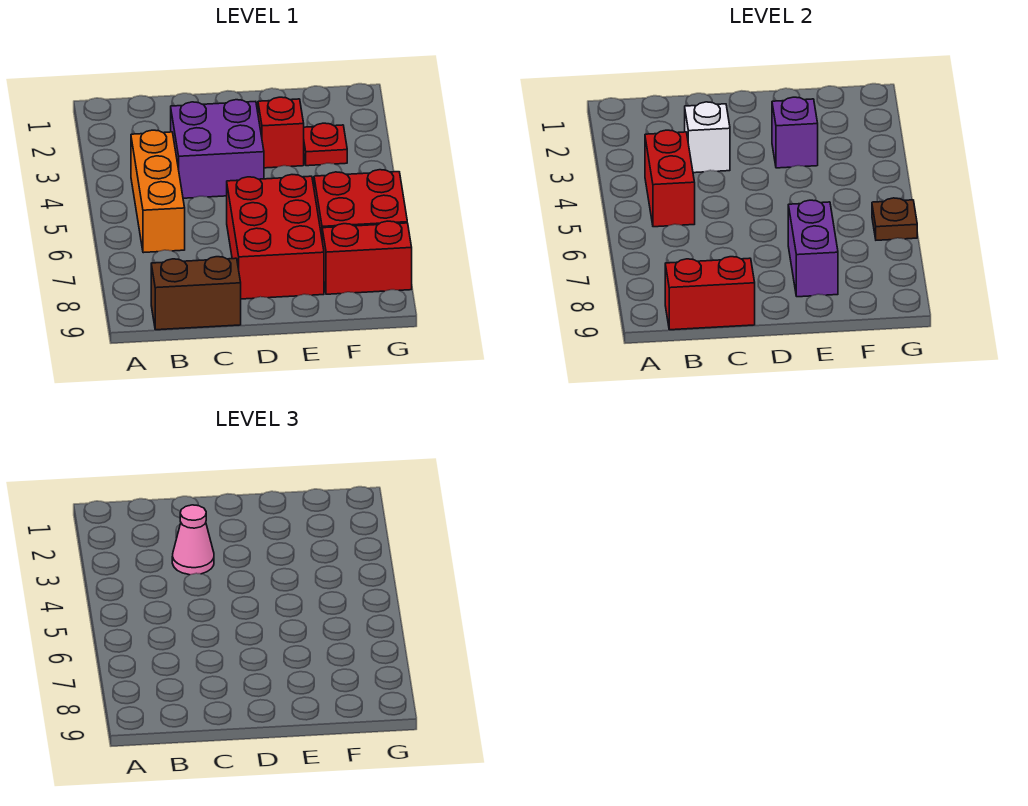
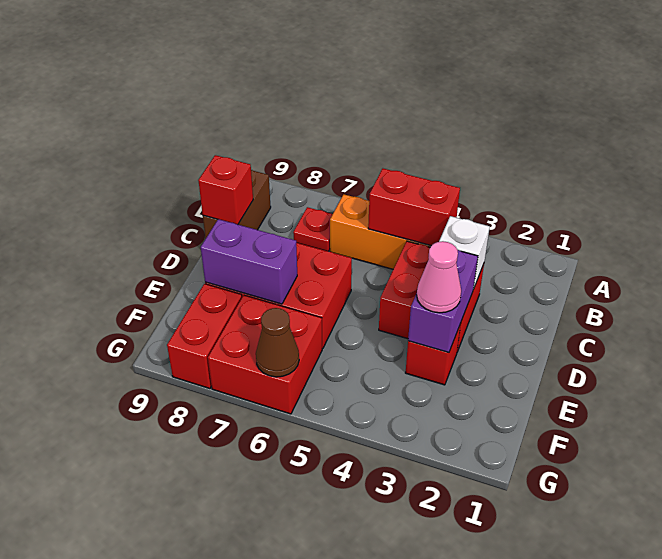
red brick B9:C9 level 2 -> red brick C9 level 2
purple brick C3:D4 level 1 -> red brick C3:D4 level 1
pink cone C3 level 3 -> pink cone E3 level 3
purple brick E3 level 2 -> purple brick D3:E3 level 2
red plate F3 level 1 -> red plate B7 level 1
brown plate G6 level 2 -> brown cone G6 level 2

